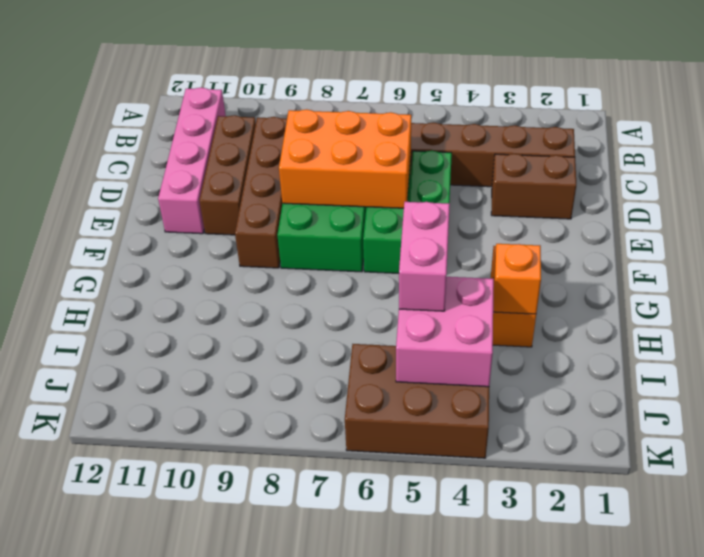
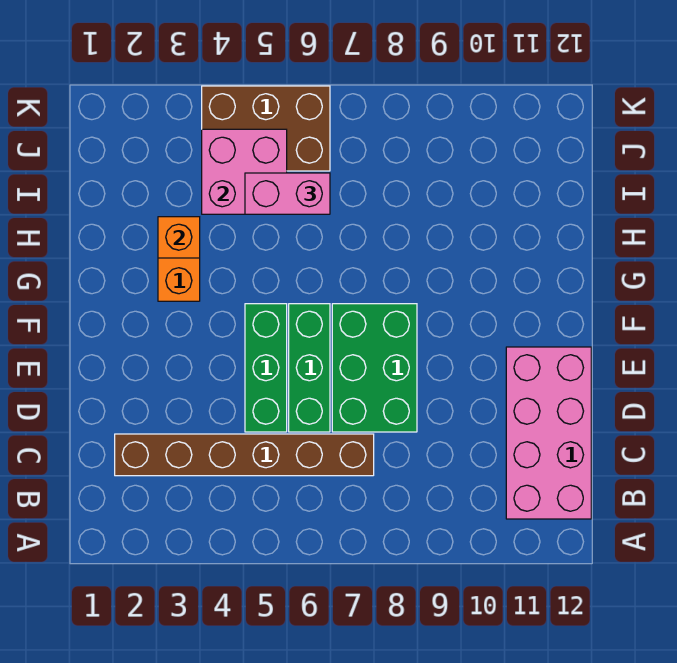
pink brick B11:E11 level 1 -> pink brick B11:E12 level 1
brown brick C9:F9 level 1 -> none
brown brick C10:E10 level 1 -> none
brown brick D2:D3 level 1 -> none
orange brick D6:E8 level 2 -> none
pink brick H5:I5 level 3 -> pink brick I5:I6 level 3

